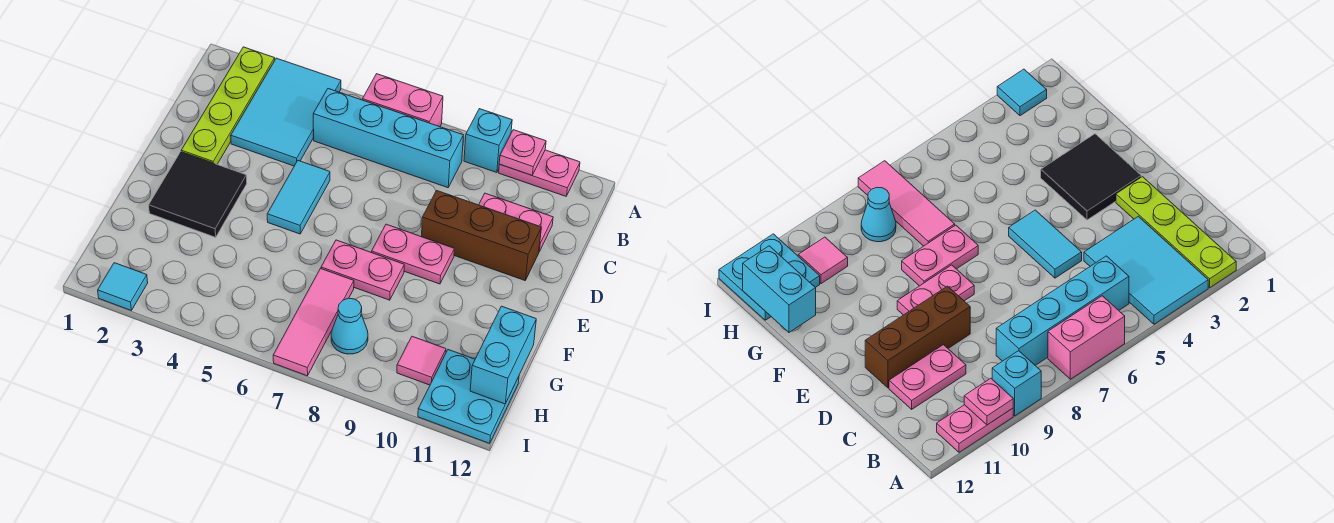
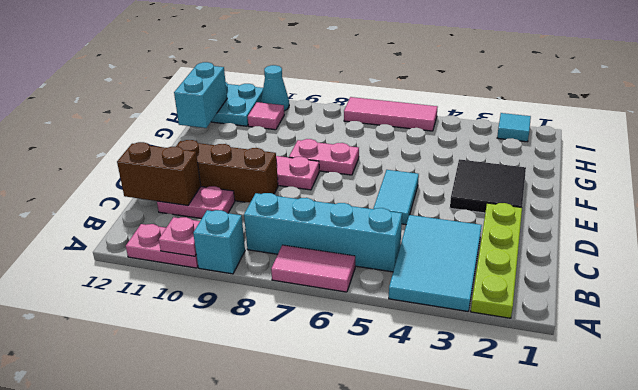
pink brick A6:A7 level 1 -> pink tile A6:A7 level 1
none -> brown brick C11:C12 level 2
pink tile G7:I7 level 1 -> pink tile I5:I7 level 1
cyan cone H8 level 1 -> cyan cone I10 level 1

